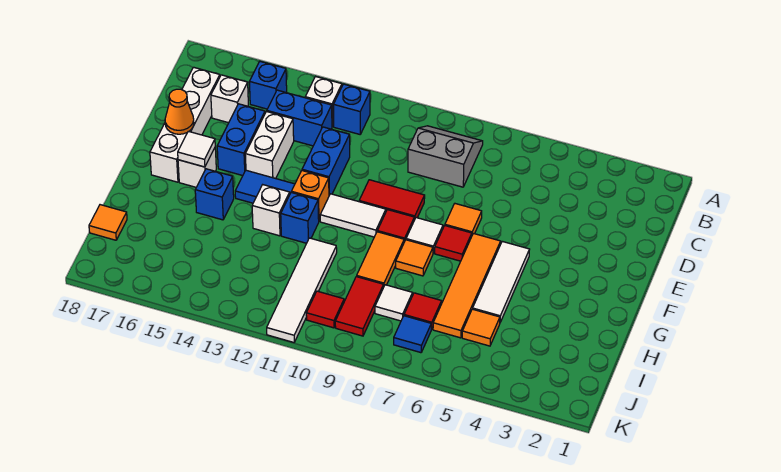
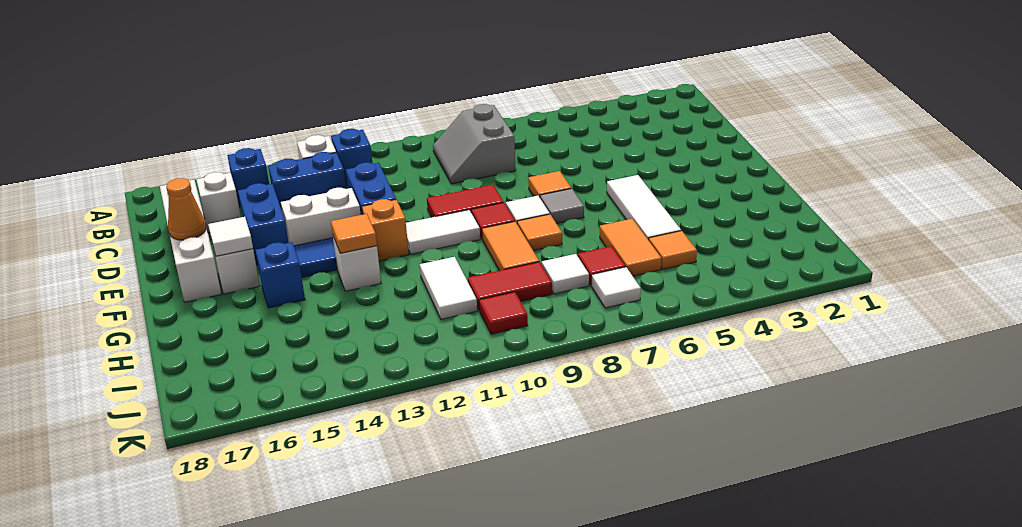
grey slope B8:C9 level 1 top C -> grey slope B8:C9 level 1 top 8
white brick D14:E14 level 1 -> white brick E13:E14 level 1
orange tile F6:I6 level 1 -> orange tile H6:I6 level 1
red tile F7 level 1 -> grey tile F7 level 1
blue brick G12 level 1 -> none
white tile H11:K11 level 1 -> white tile H11:I11 level 1
red tile I9:J9 level 1 -> red tile I9:I10 level 1
orange tile I18 level 1 -> orange tile G13 level 2
blue tile J7 level 1 -> white tile J7 level 1

